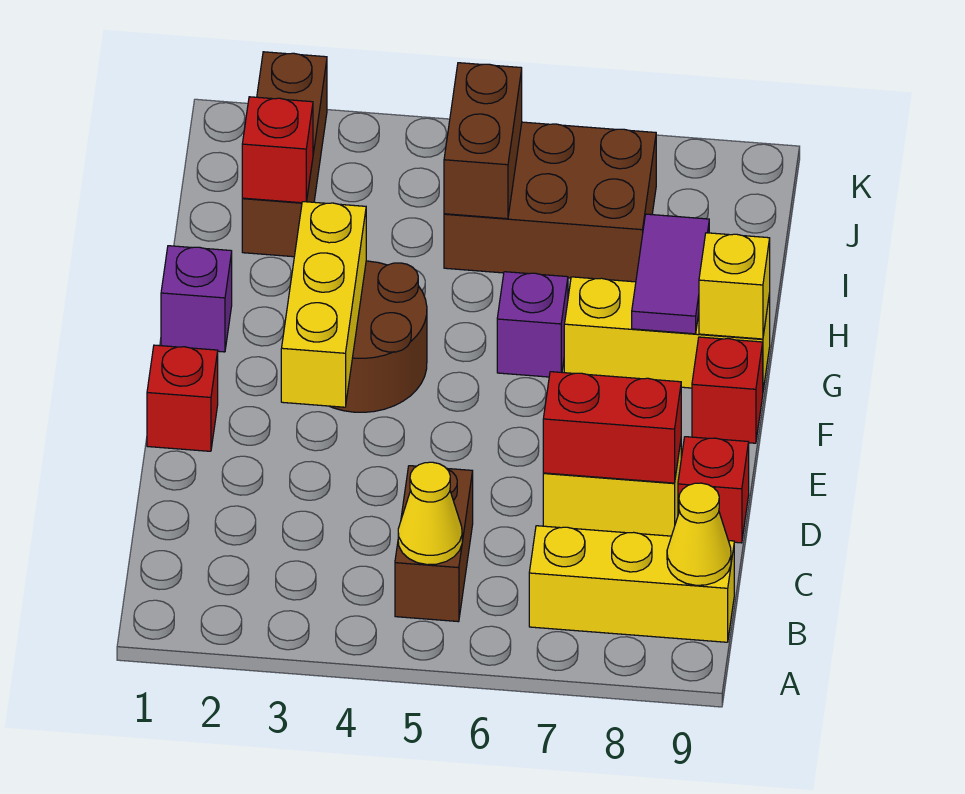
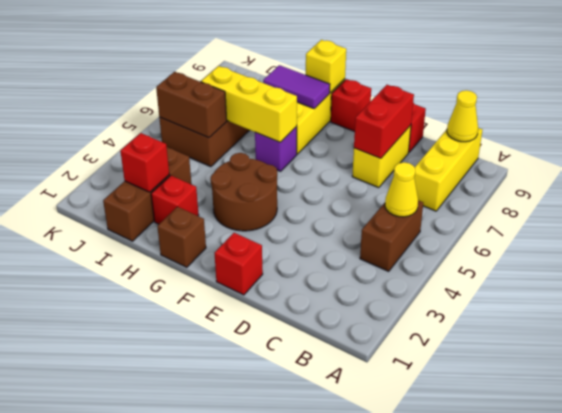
brown brick B5:C5 level 1 -> brown brick B4:B5 level 1
yellow brick E3:G3 level 2 -> yellow brick G6:I6 level 2
purple brick G1 level 1 -> brown brick G1 level 1
none -> red brick H2 level 1
brown brick I2:K2 level 1 -> brown brick I1:I3 level 1

